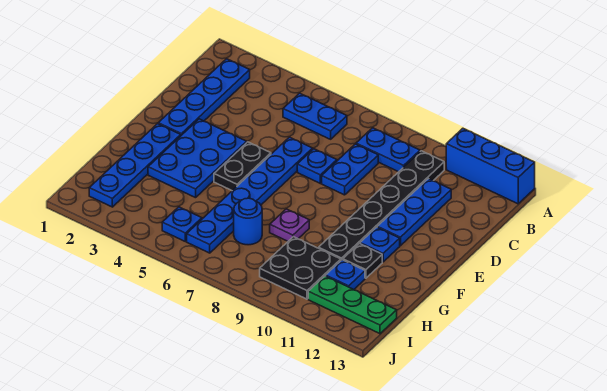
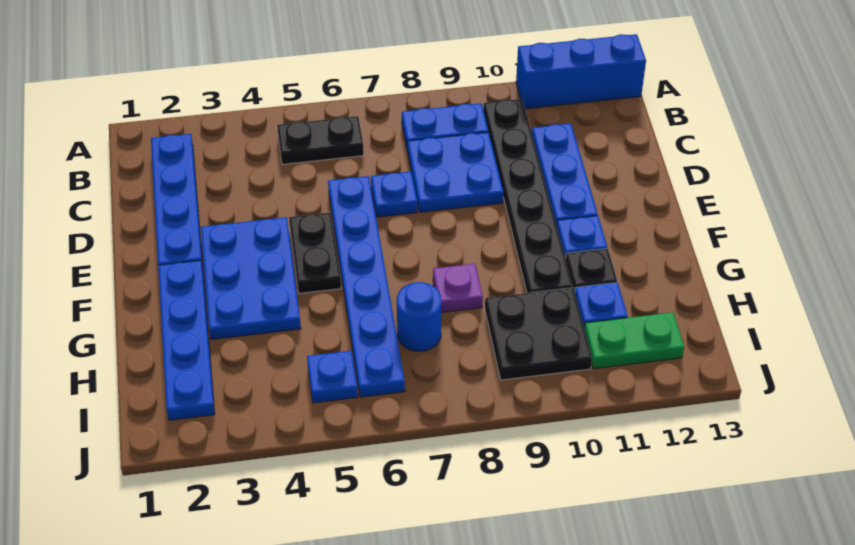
blue plate B5:B6 level 1 -> black plate B5:B6 level 1
blue plate C8:D8 level 1 -> blue plate C8:D9 level 1
green plate I11:I13 level 1 -> green plate I11:I12 level 1

